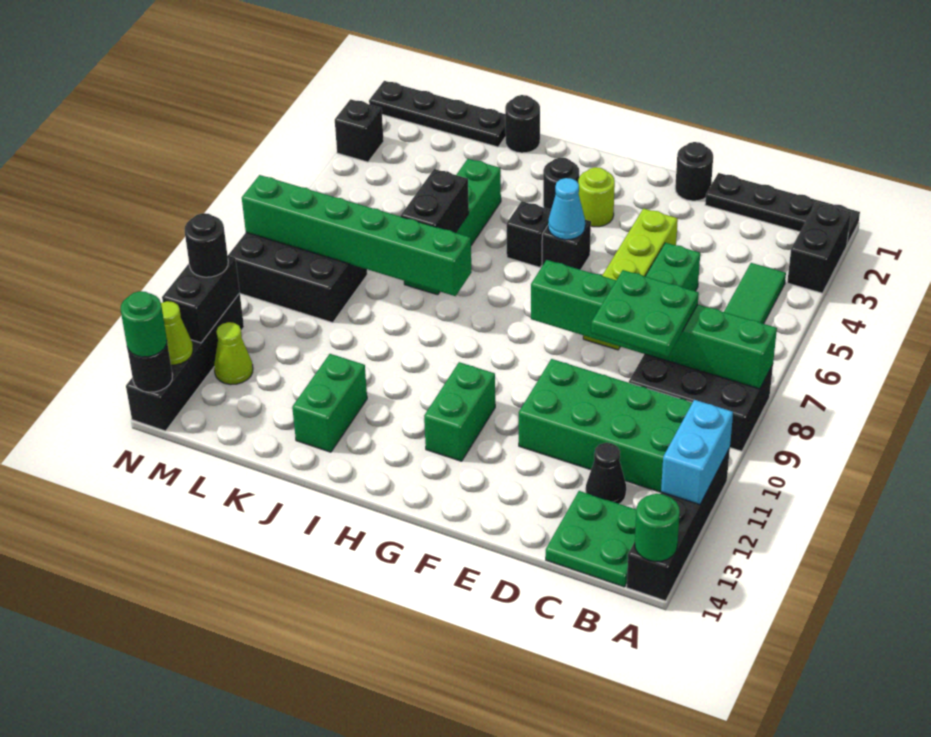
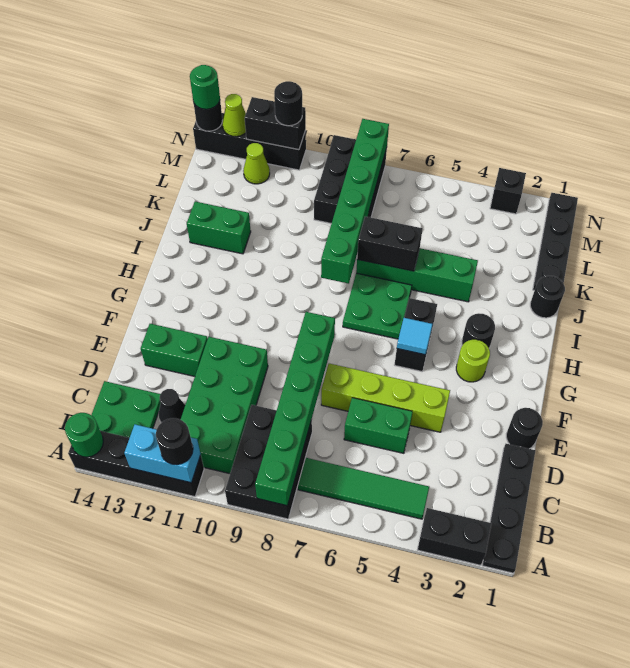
none -> black round brick A11 level 3
green plate C8:D9 level 3 -> green plate H6:I7 level 1
cyan cone G5 level 2 -> cyan tile G5 level 2
green brick G11:G12 level 1 -> green brick E12:E13 level 1

